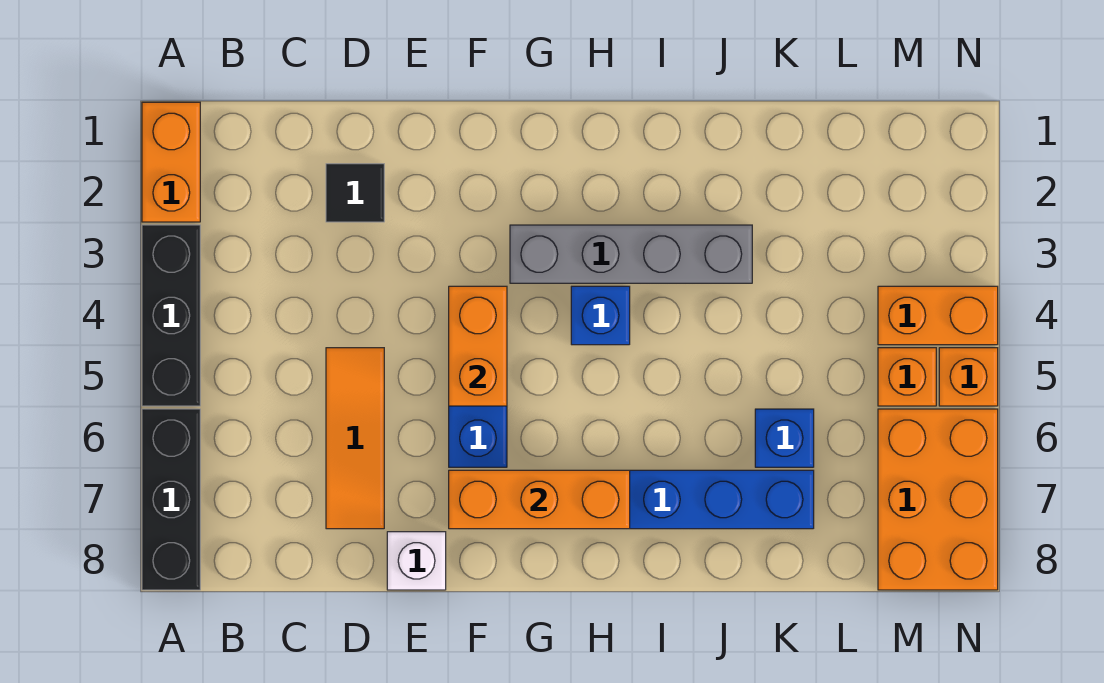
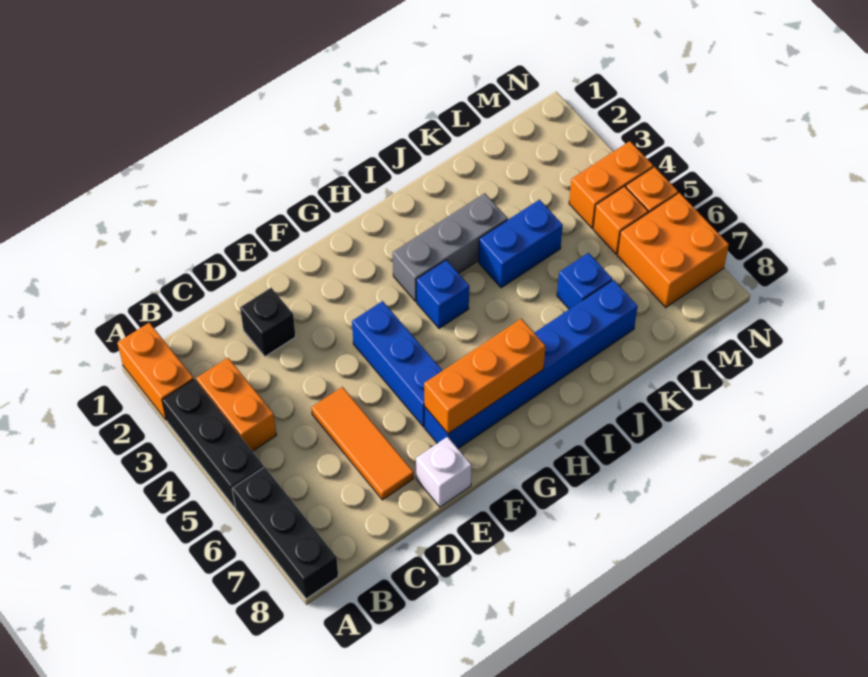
black tile D2 level 1 -> black brick D2 level 1
orange brick F4:F5 level 2 -> orange brick B3:B4 level 1
grey brick G3:J3 level 1 -> grey brick H3:J3 level 1
none -> blue brick J4:K4 level 1
orange brick M6:N8 level 1 -> orange brick M6:N7 level 1

